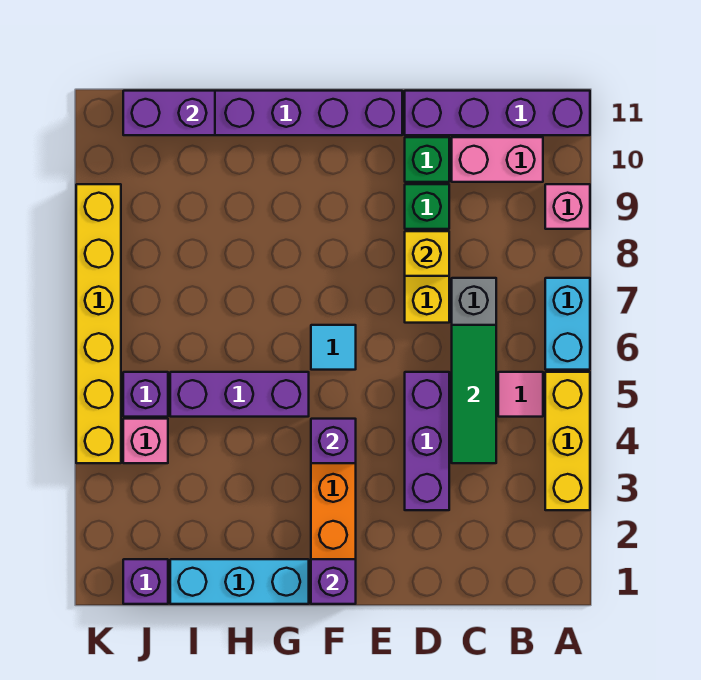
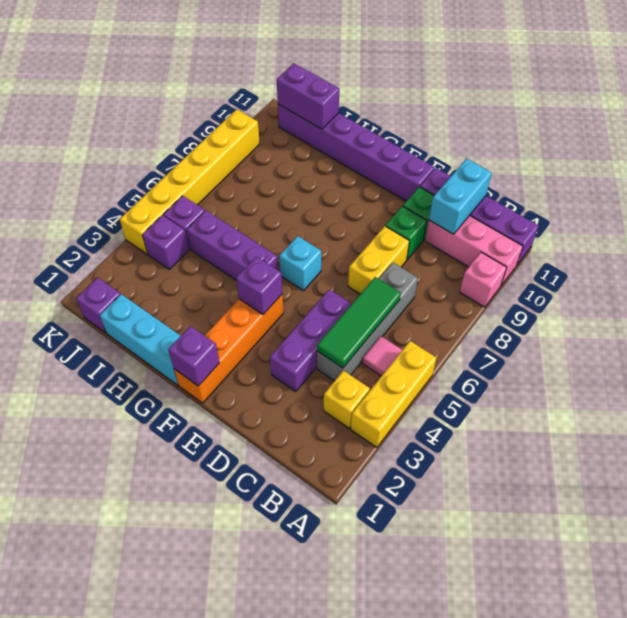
cyan brick A6:A7 level 1 -> cyan brick C10:C11 level 2
pink brick B10:C10 level 1 -> pink brick A10:C10 level 1
yellow brick D8 level 2 -> yellow brick B3 level 1
cyan tile F6 level 1 -> cyan brick F6 level 1
pink brick J4 level 1 -> purple brick J4 level 1

